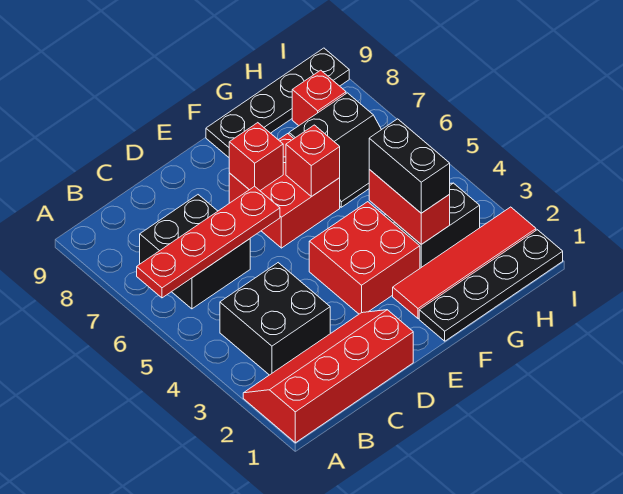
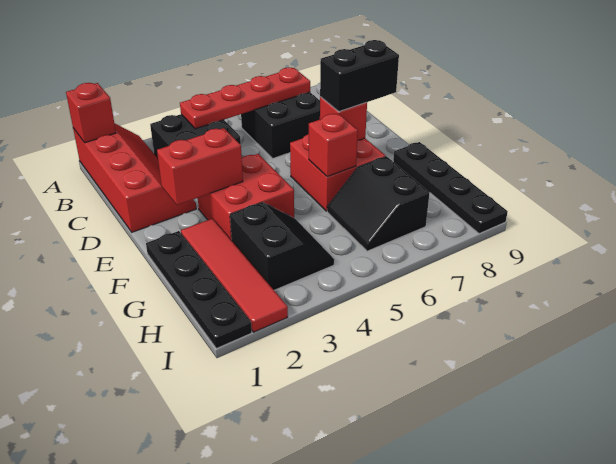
red plate A6:D6 level 2 -> red plate B4:B7 level 2
red brick G3:G4 level 2 -> red brick E2:E3 level 2
black brick G3:G4 level 3 -> black brick E7:E8 level 3
red brick H8 level 1 -> red brick A1 level 2

